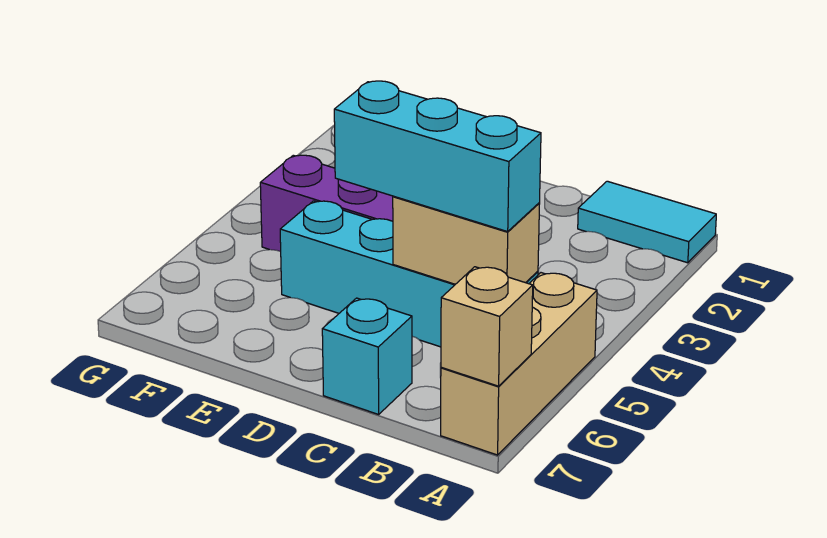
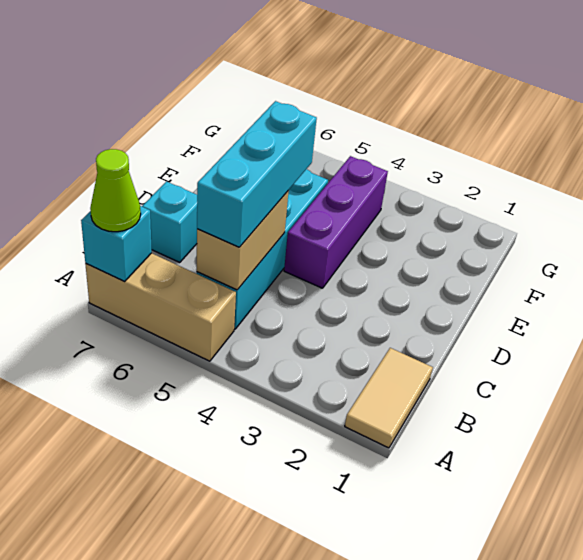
cyan tile A1:B1 level 1 -> tan tile A1:B1 level 1
tan brick A7 level 2 -> cyan brick A7 level 2
none -> lime cone A7 level 3

